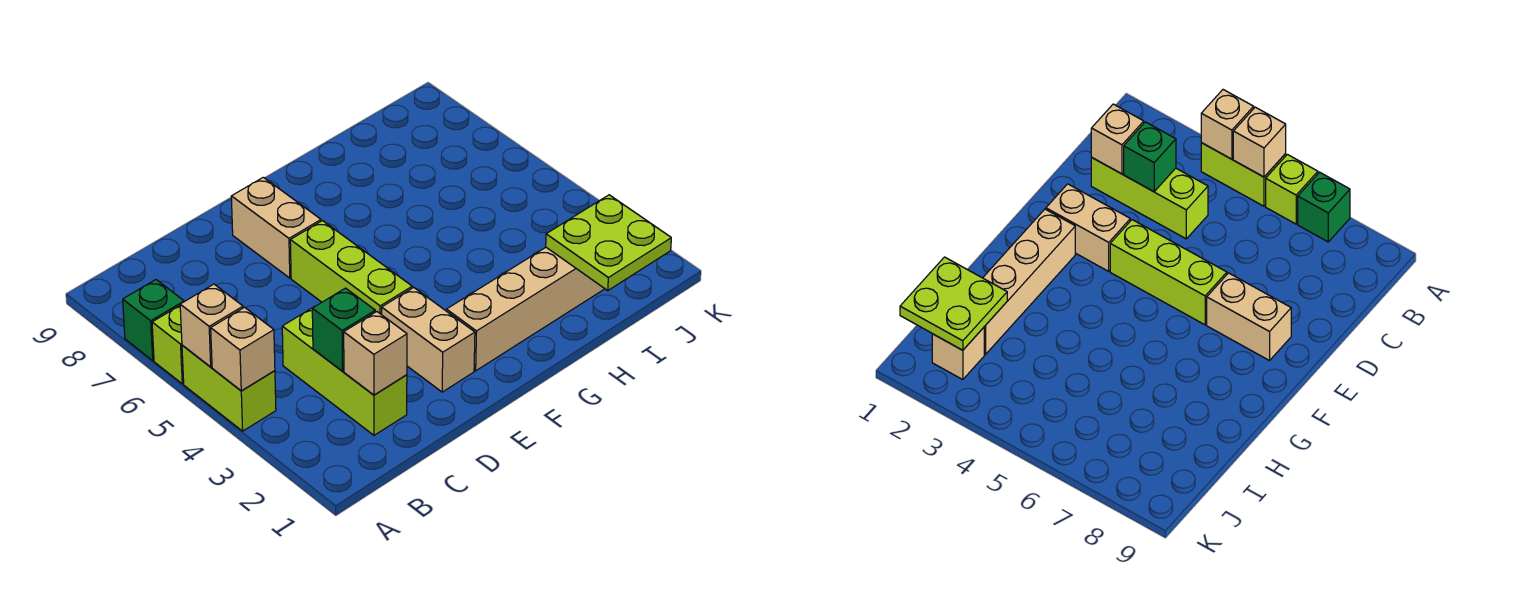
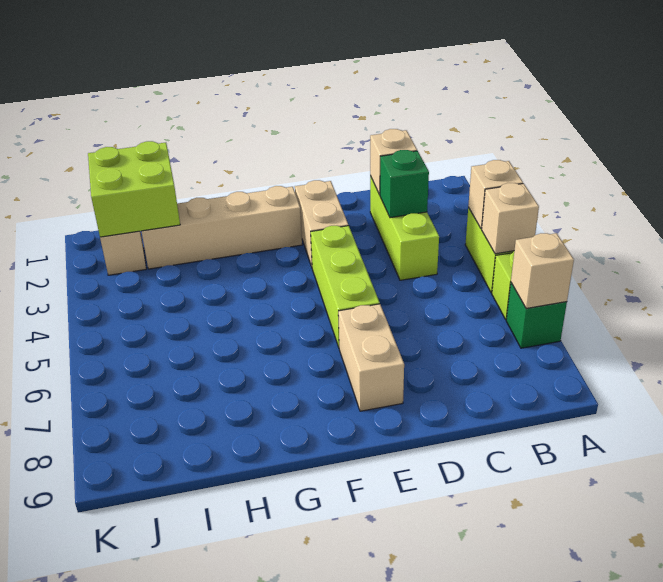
none -> tan brick A7 level 2
lime plate I1:J2 level 2 -> lime brick I1:J2 level 2

